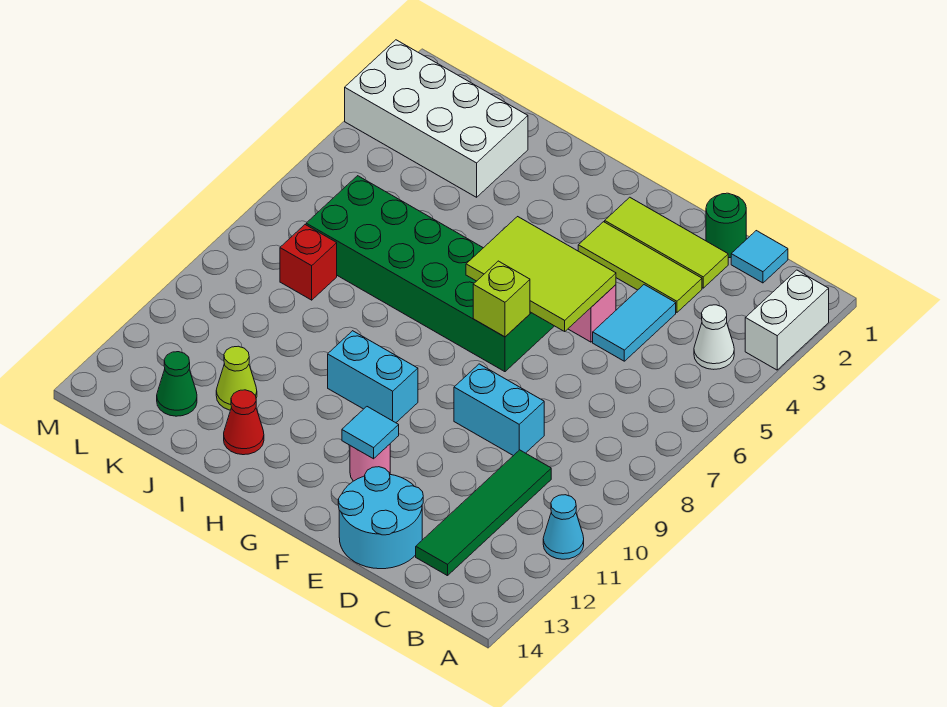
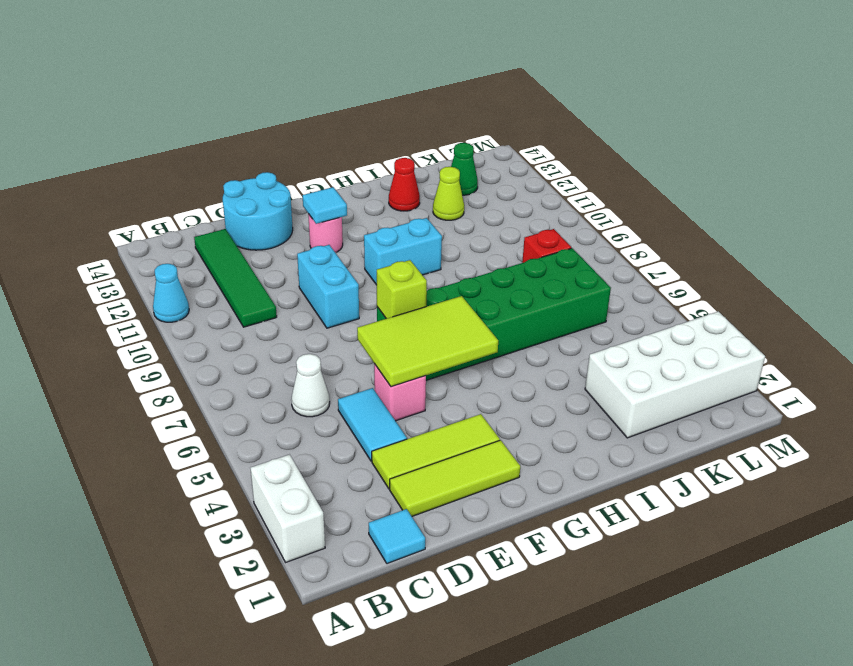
white cone B4 level 1 -> white cone C6 level 1
green round brick D1 level 1 -> none
cyan brick D9:E9 level 1 -> cyan brick E9:E10 level 1

